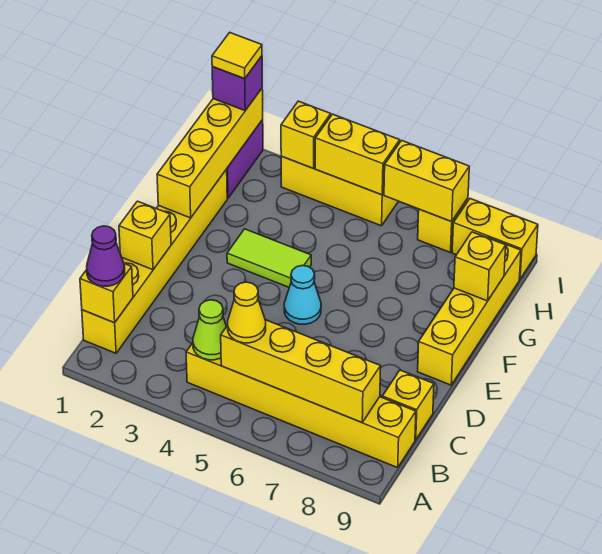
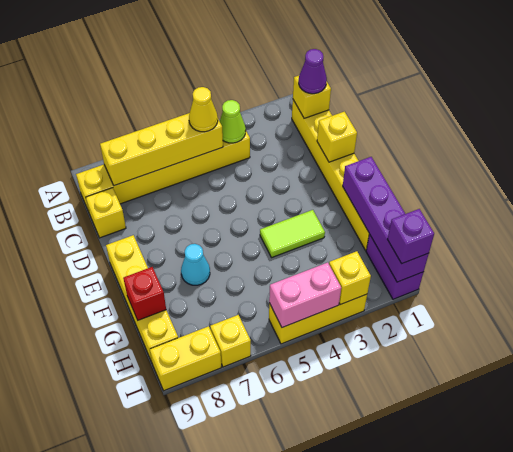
cyan cone E5 level 1 -> cyan cone F7 level 1
yellow brick F1:I1 level 2 -> purple brick F1:I1 level 2
yellow brick G9 level 2 -> red brick G9 level 2
yellow tile I1 level 4 -> none
yellow brick I4:I5 level 2 -> pink brick I4:I5 level 2
yellow brick I6:I7 level 2 -> none

